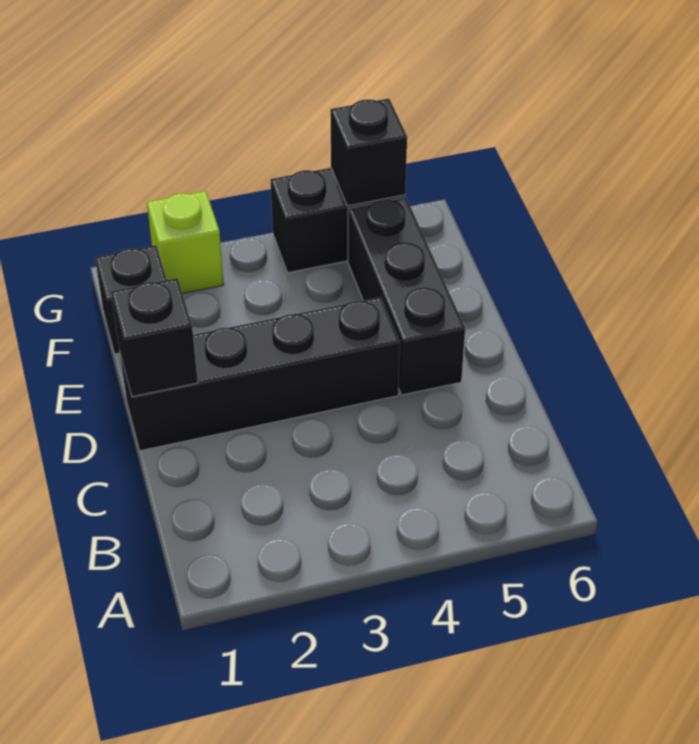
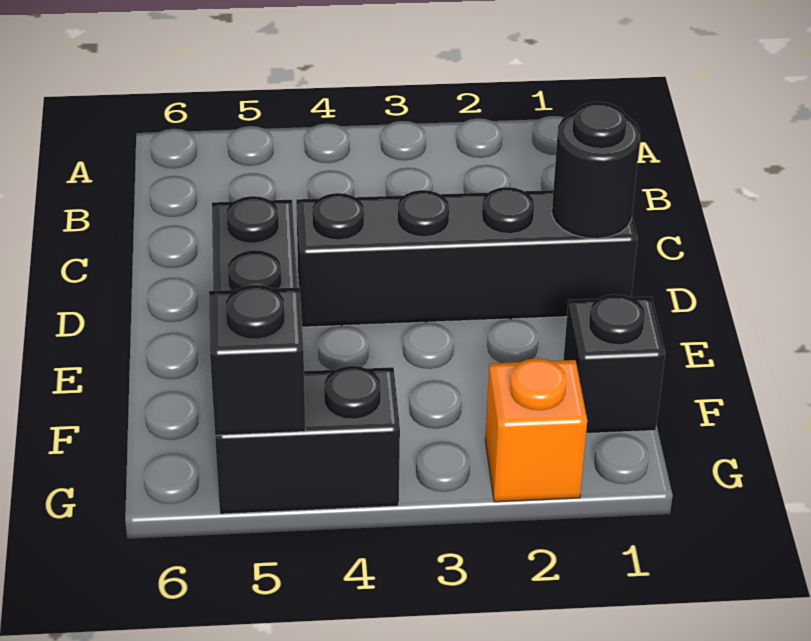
black brick D1 level 2 -> black round brick D1 level 2
lime brick G2 level 1 -> orange brick G2 level 1

